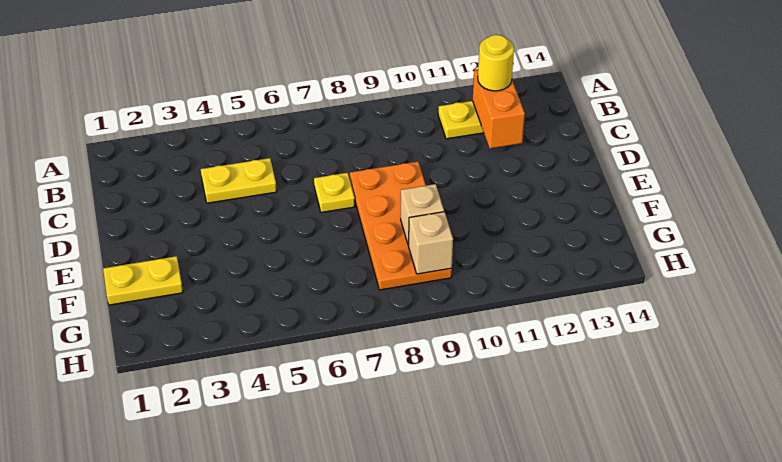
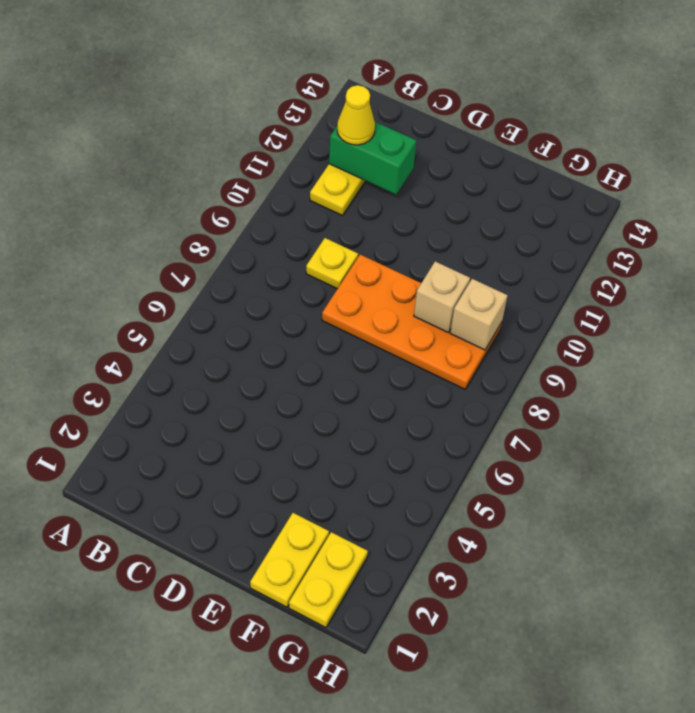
orange brick B12:C12 level 2 -> green brick B12:C12 level 2
yellow round brick B12 level 3 -> yellow cone B12 level 3
yellow plate C4:C5 level 1 -> yellow plate G1:G2 level 1
yellow plate D7 level 1 -> yellow plate C9 level 1

